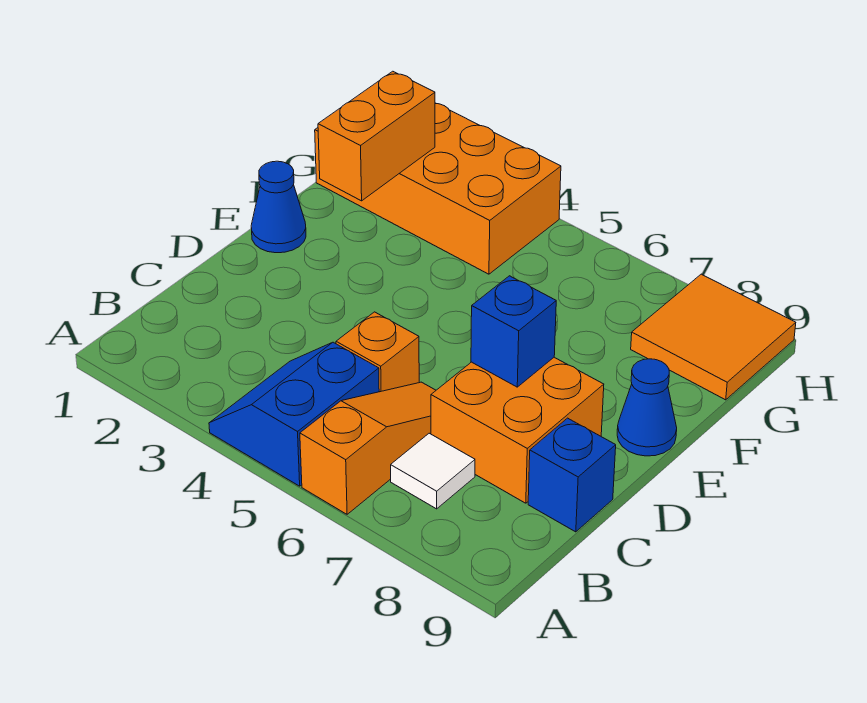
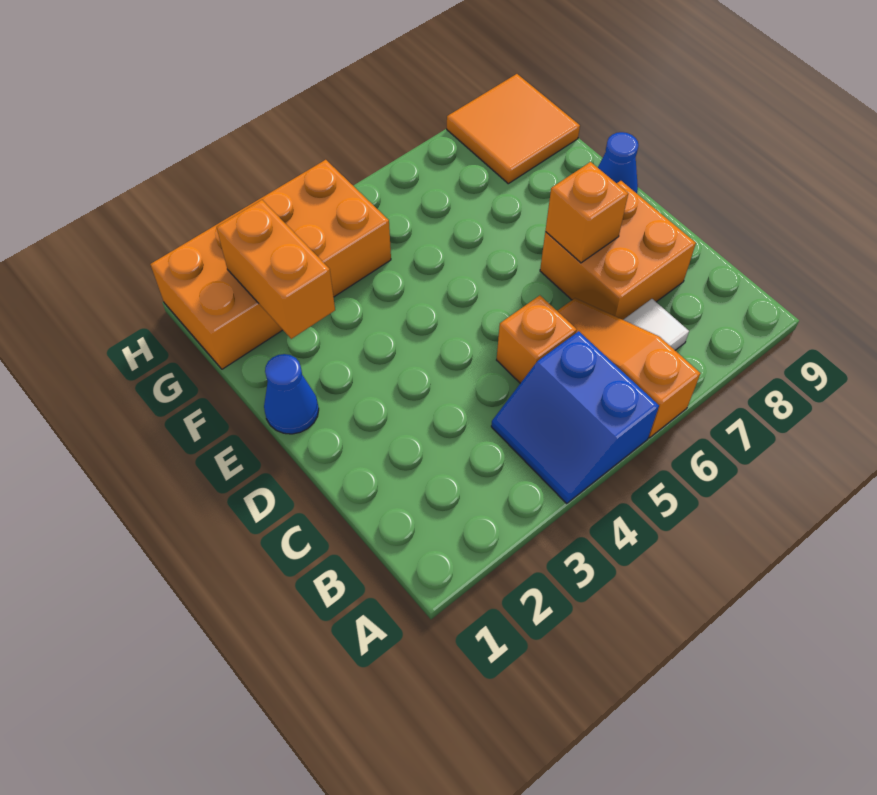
blue brick C9 level 1 -> none
blue brick D7 level 2 -> orange brick D7 level 2

